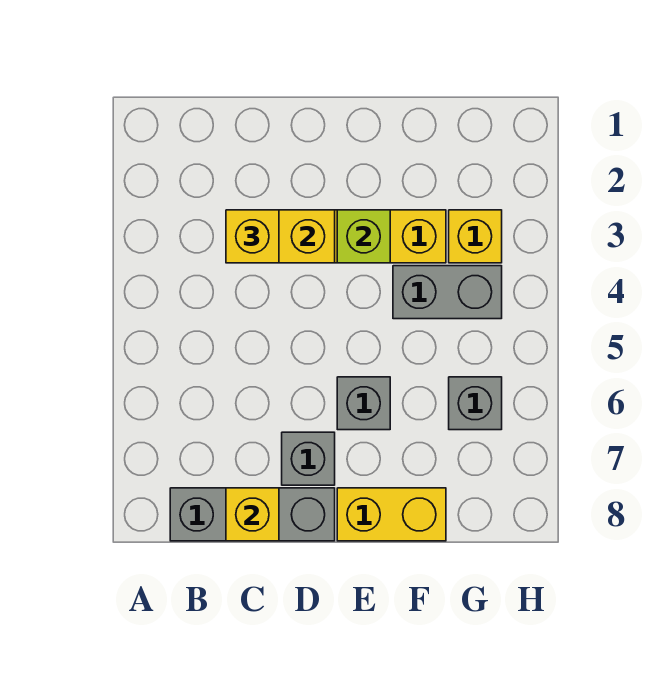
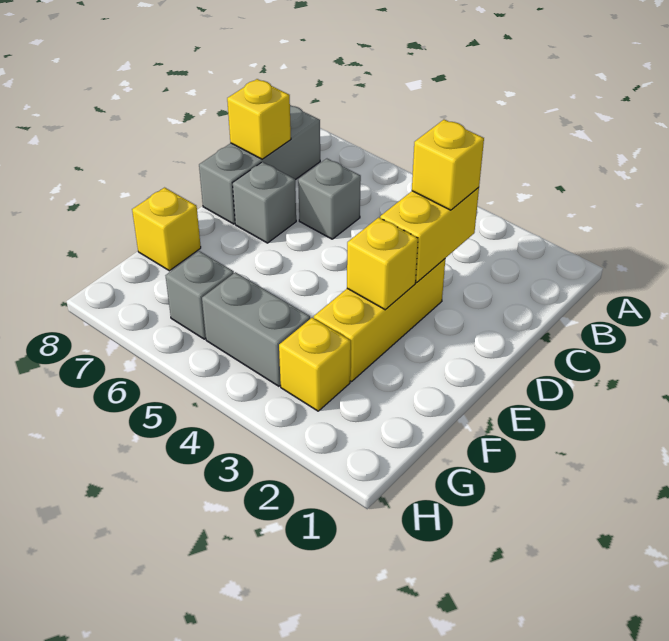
lime brick E3 level 2 -> yellow brick E3 level 2
grey brick E6 level 1 -> grey brick C6 level 1
yellow brick E8:F8 level 1 -> yellow brick F8 level 1
grey brick F4:G4 level 1 -> grey brick G4:G5 level 1

